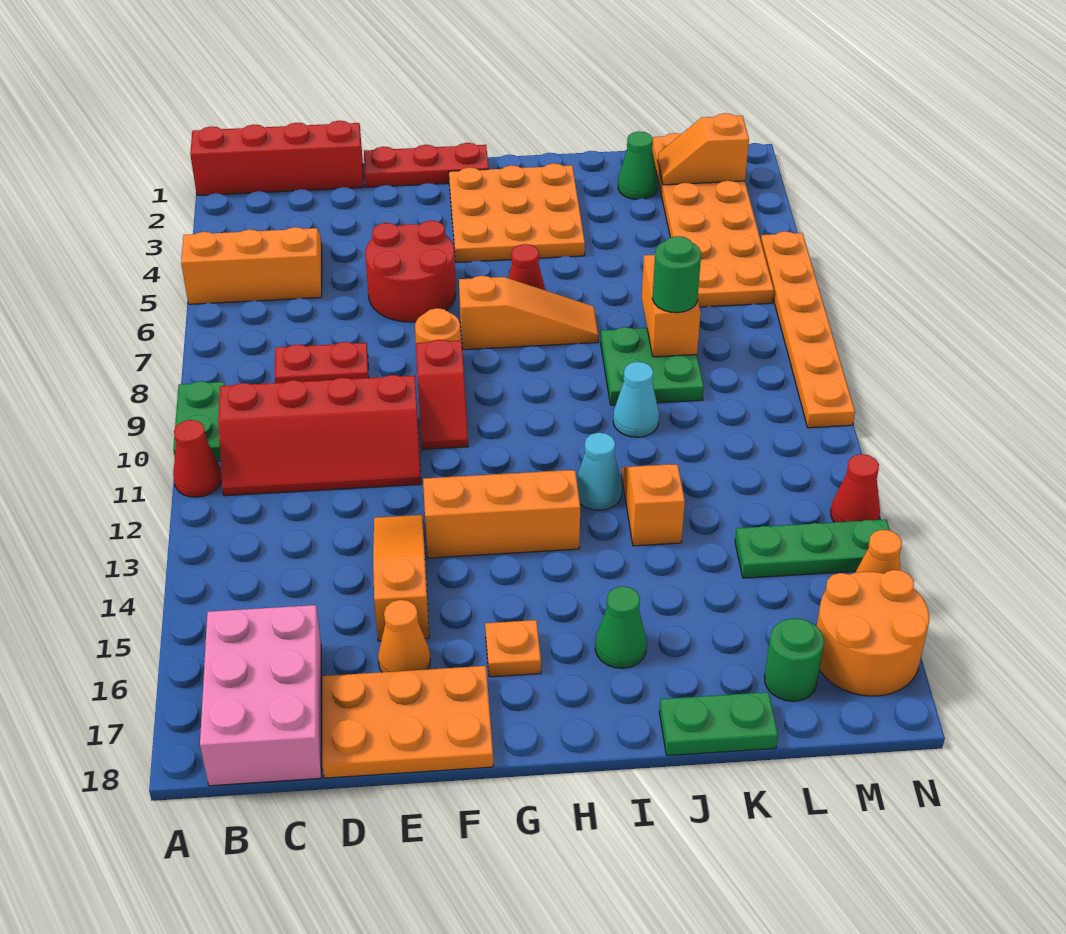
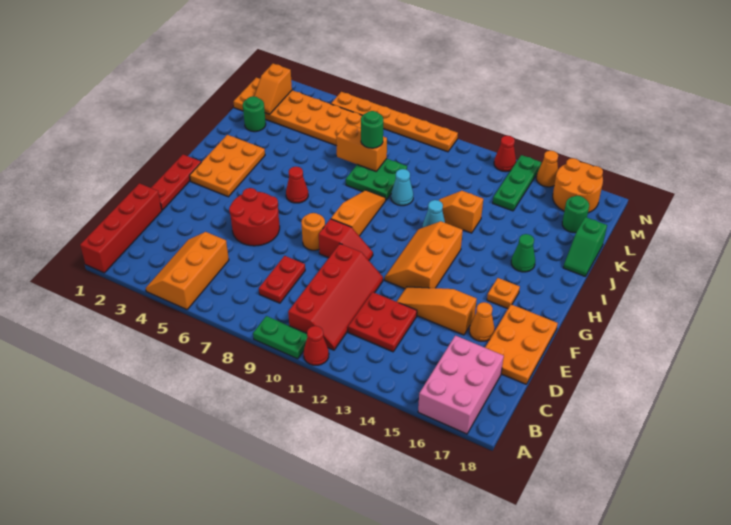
pink brick B16:C18 level 1 -> pink brick A16:C17 level 1
none -> red plate C12:D13 level 1
orange plate G2:I4 level 1 -> orange plate G2:I3 level 1
orange slope G7:I7 level 1 top G -> orange slope G9:I9 level 1 top G
green plate J18:K18 level 1 -> green slope J18:K18 level 1 top K
green cone K2 level 1 -> green round brick K2 level 1

